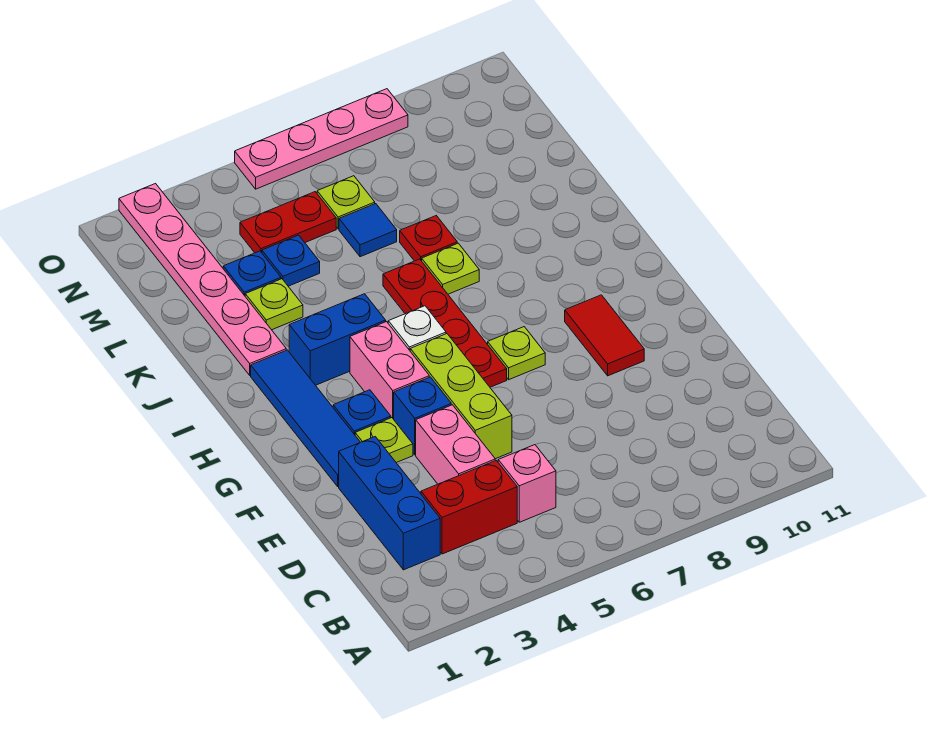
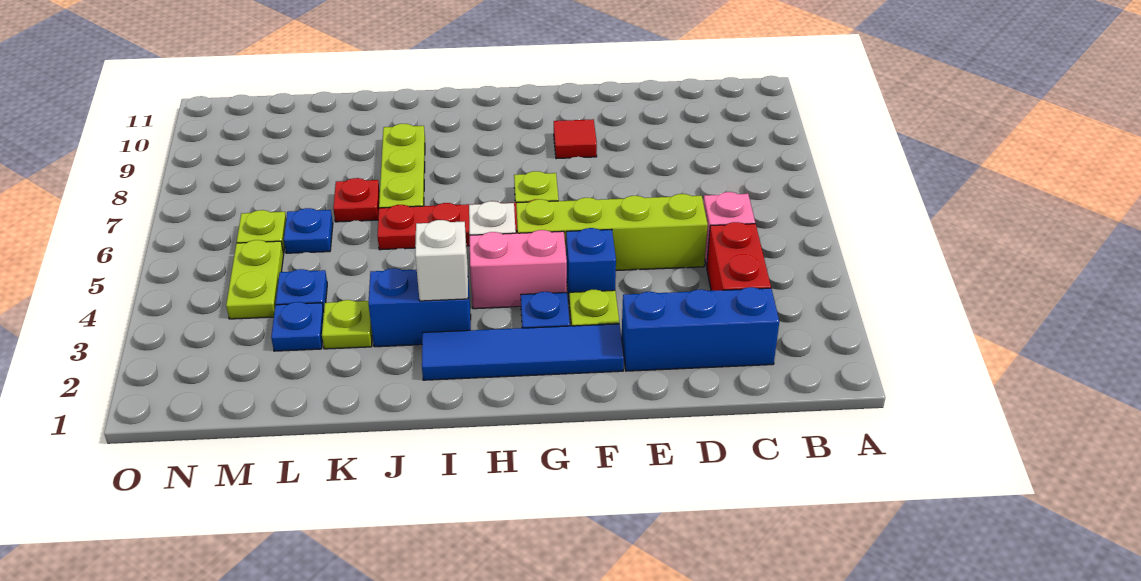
pink brick D4:E4 level 1 -> none
lime brick E5:G5 level 1 -> lime brick D5:G5 level 1
red tile F9:G9 level 1 -> red tile F9 level 1
blue brick I3:I4 level 1 -> blue brick I3:J3 level 1
none -> white brick I3 level 2
pink plate J2:O2 level 1 -> none
lime plate J7 level 1 -> lime plate J7:J9 level 1
blue tile L6 level 1 -> blue plate L6 level 1
red plate M4:M5 level 1 -> lime plate M4:M5 level 1
pink plate O5:O8 level 1 -> none

